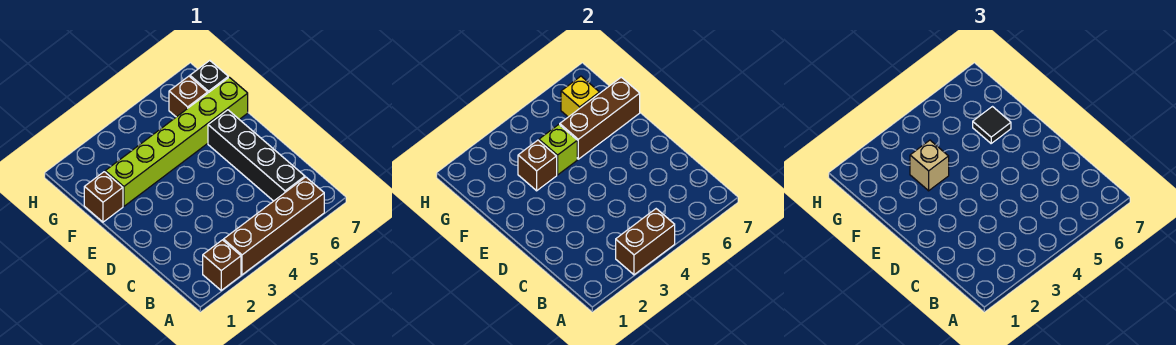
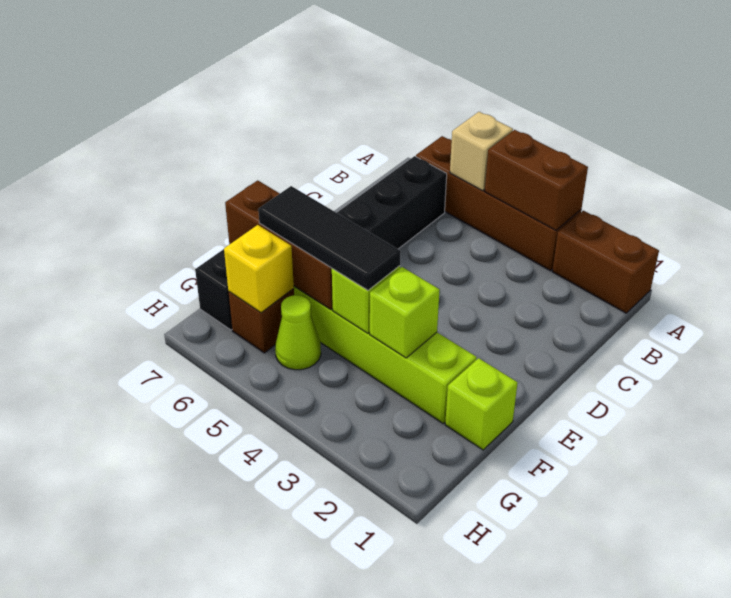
brown brick A2 level 1 -> brown brick A1:A2 level 1
brown brick F1 level 1 -> lime brick F1 level 1
brown brick F3 level 2 -> lime brick F3 level 2
tan brick F3 level 3 -> tan brick A5 level 2
black tile F6 level 3 -> black tile F4:F6 level 3
none -> lime cone G5 level 1

